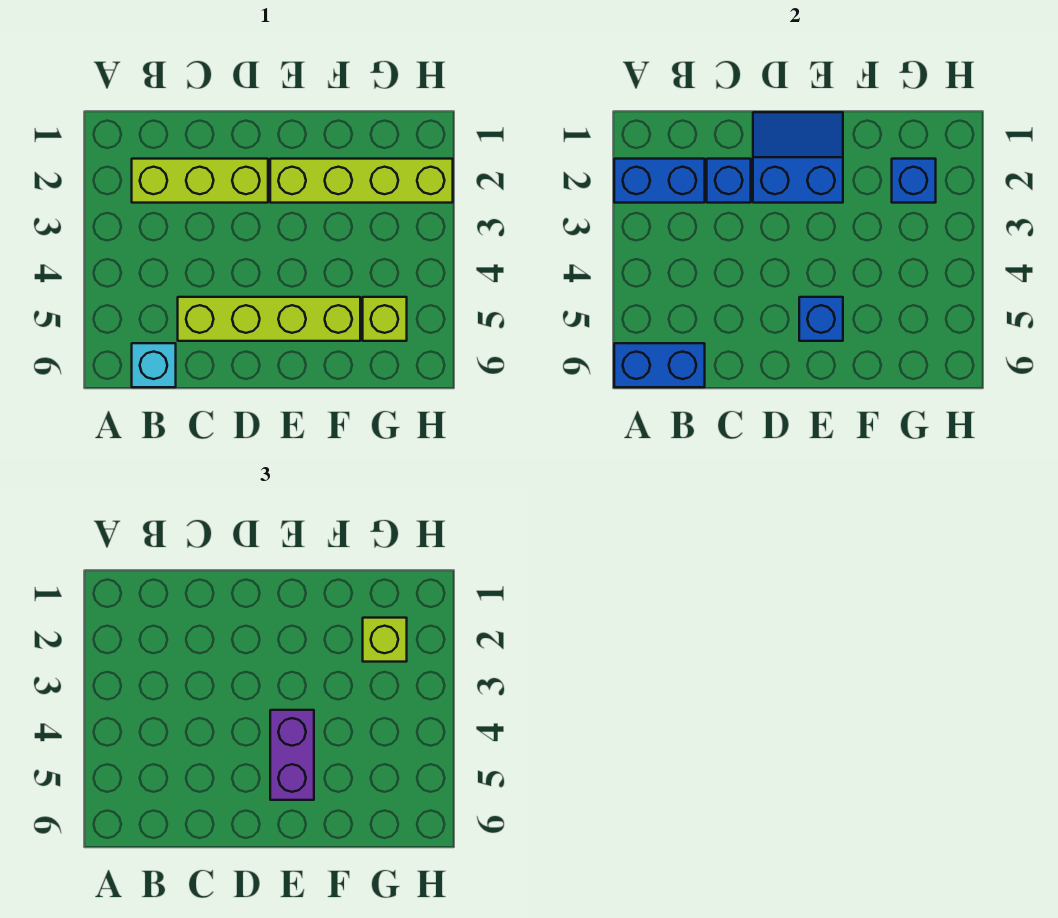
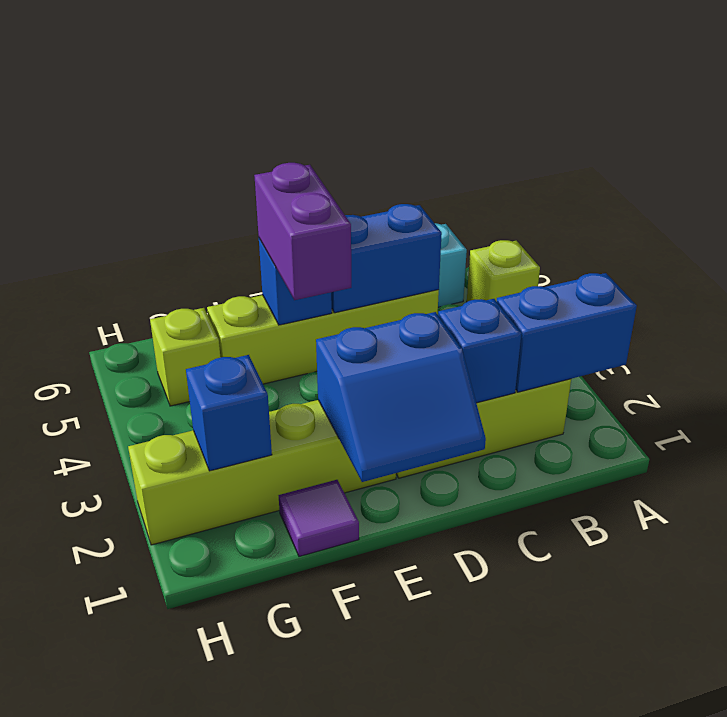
blue brick A6:B6 level 2 -> blue brick C5:D5 level 2
none -> purple tile F1 level 1
lime brick G2 level 3 -> lime brick A5 level 1

